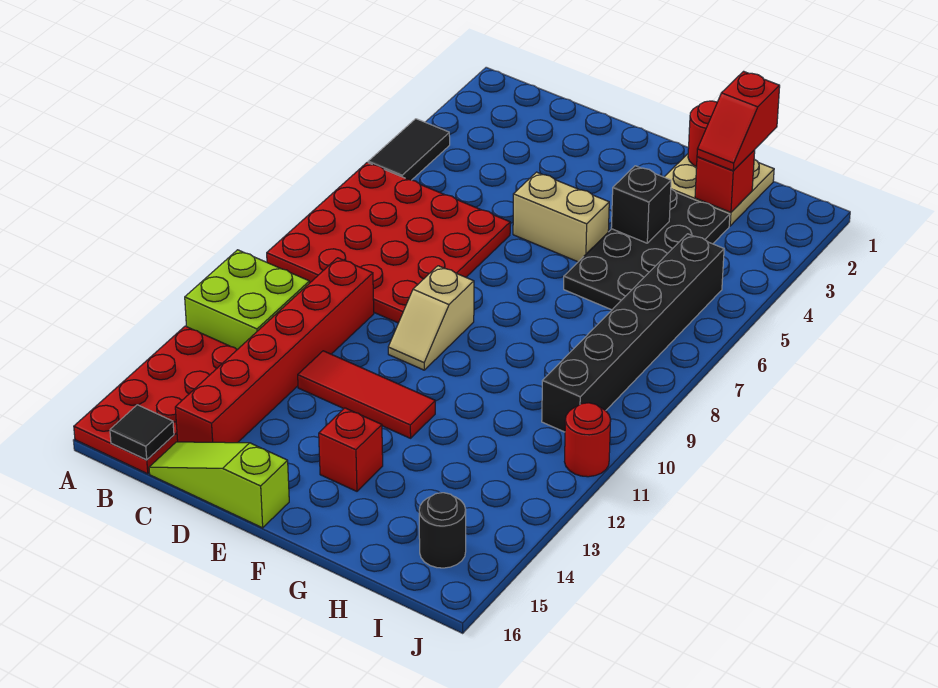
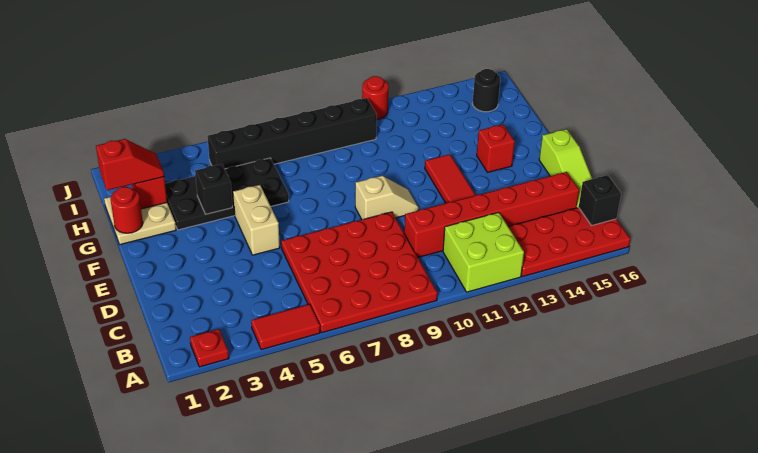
none -> red plate A2 level 1
black tile A4:A5 level 1 -> red tile A4:A5 level 1
black tile B16 level 2 -> black brick B16 level 2

